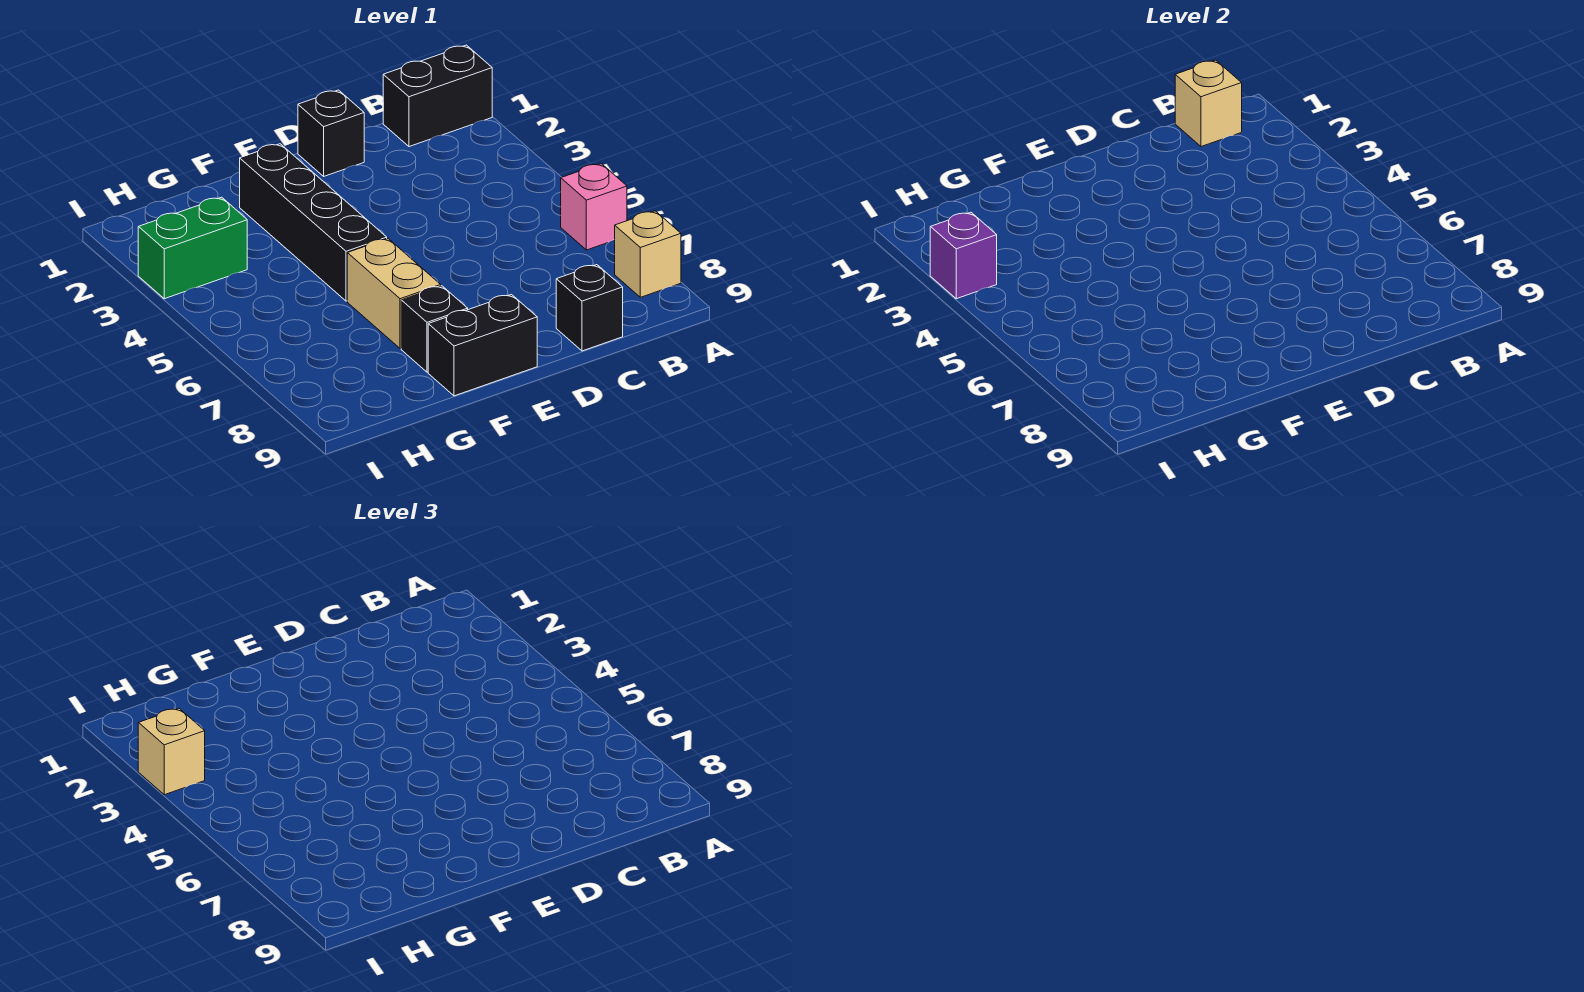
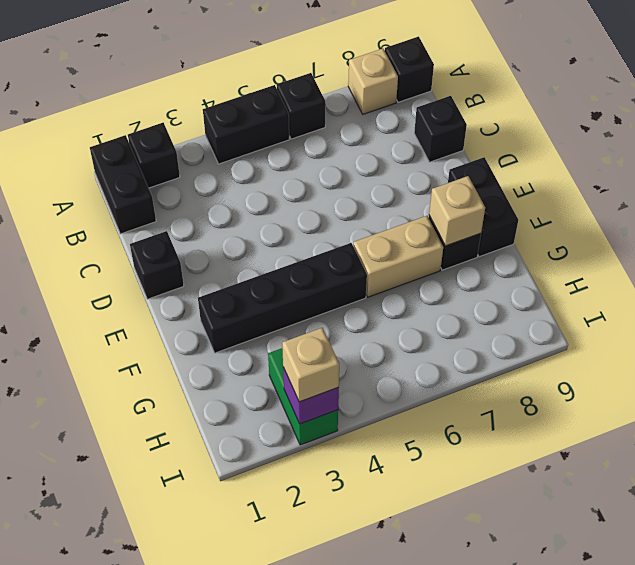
none -> black brick A2 level 1
none -> black brick A4:A5 level 1
pink brick A6 level 1 -> black brick A6 level 1
none -> black brick A9 level 1
tan brick B1 level 2 -> tan brick F8 level 2

